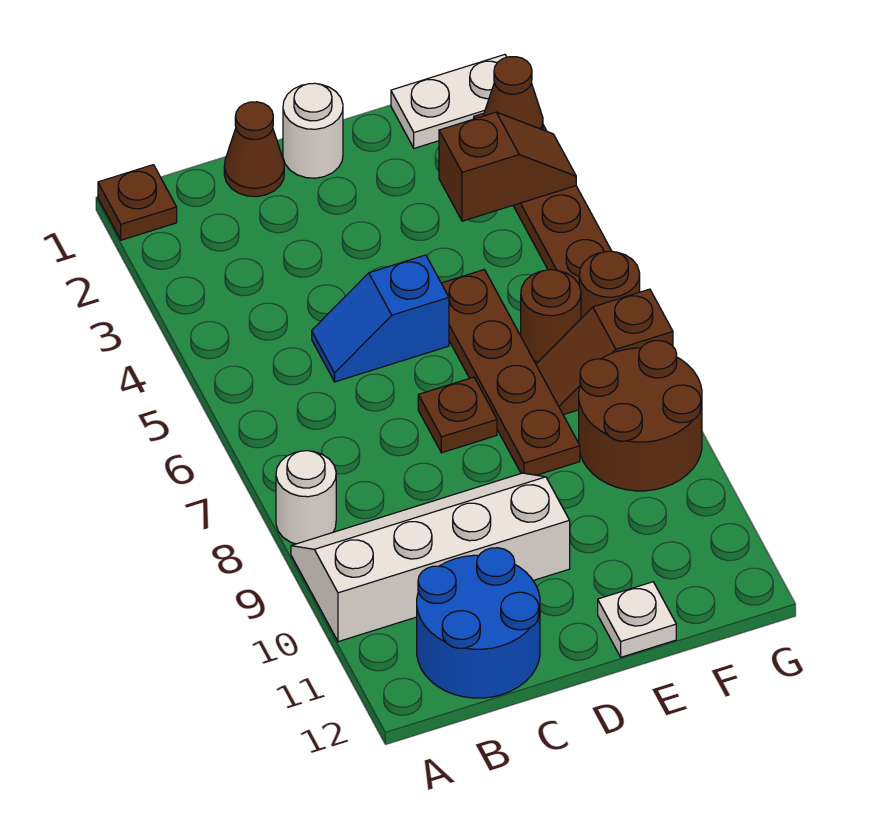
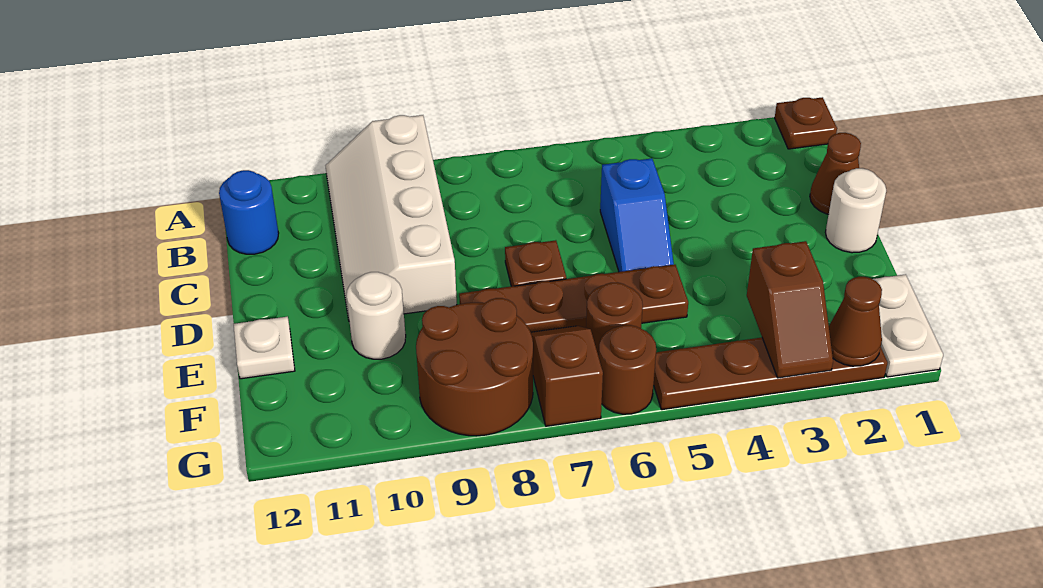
white round brick A8 level 1 -> white round brick E10 level 1
white slope A9:D10 level 1 top 10 -> white slope A9:D10 level 1 top 9
blue round brick B11:C12 level 1 -> blue round brick B12 level 1
blue slope C5:D5 level 1 top D -> blue slope C5:D5 level 1 top C

